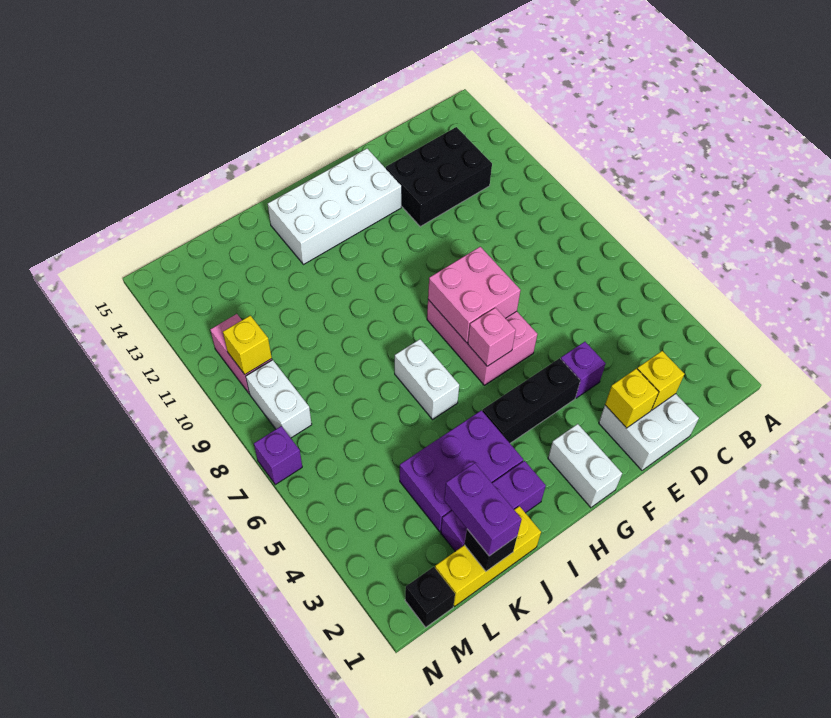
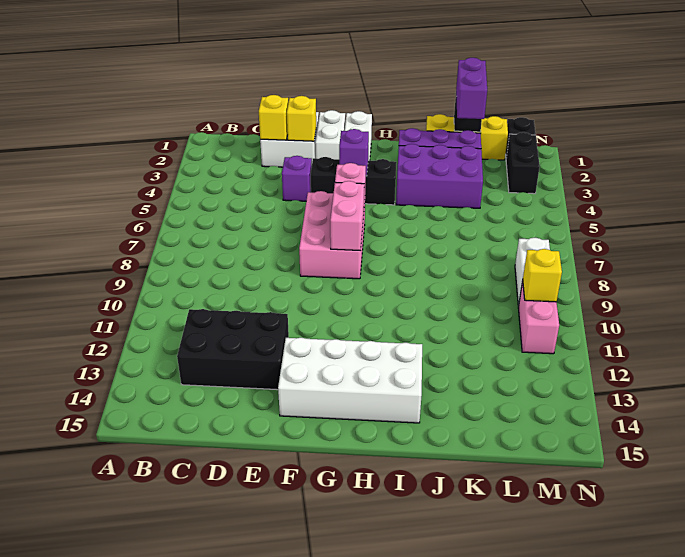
pink brick F7:G8 level 2 -> pink brick G7:G8 level 2
white brick I6:I7 level 1 -> white brick F1:F2 level 1
none -> black brick M2:M3 level 1
purple brick N7 level 1 -> purple brick G4 level 2

